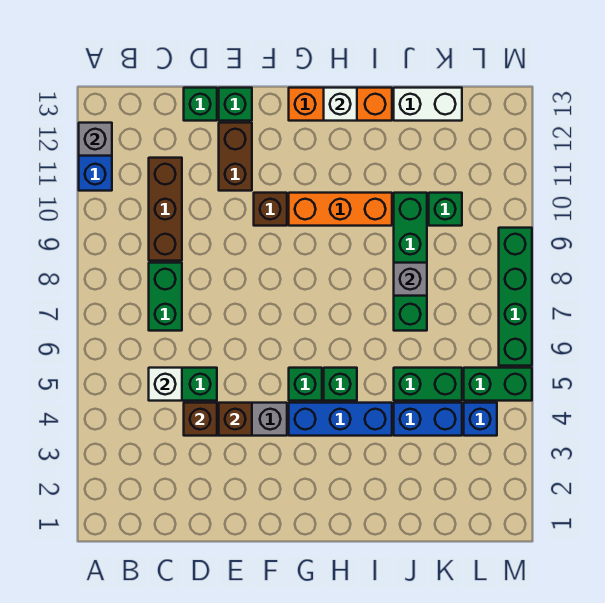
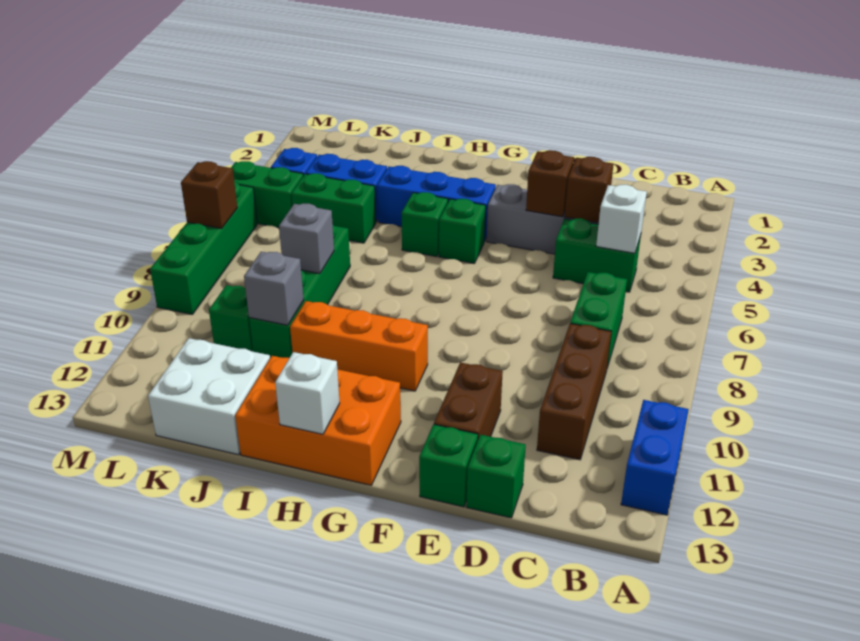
grey brick A12 level 2 -> grey brick J10 level 2
brown brick F10 level 1 -> brown brick M7 level 2
orange brick G13:I13 level 1 -> orange brick G12:I13 level 1
white brick J13:K13 level 1 -> white brick J12:K13 level 1

